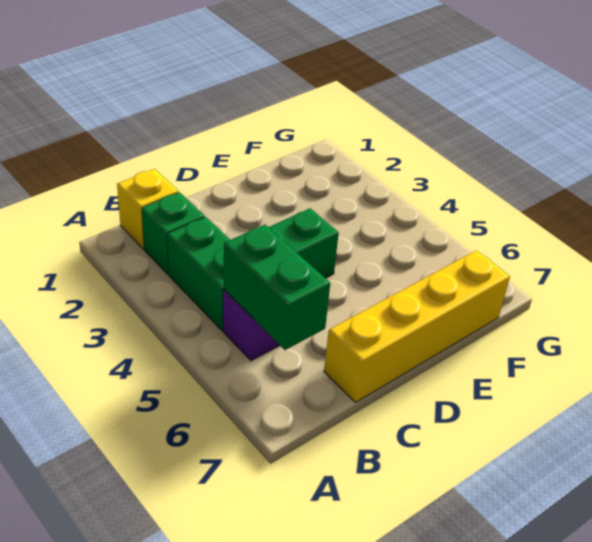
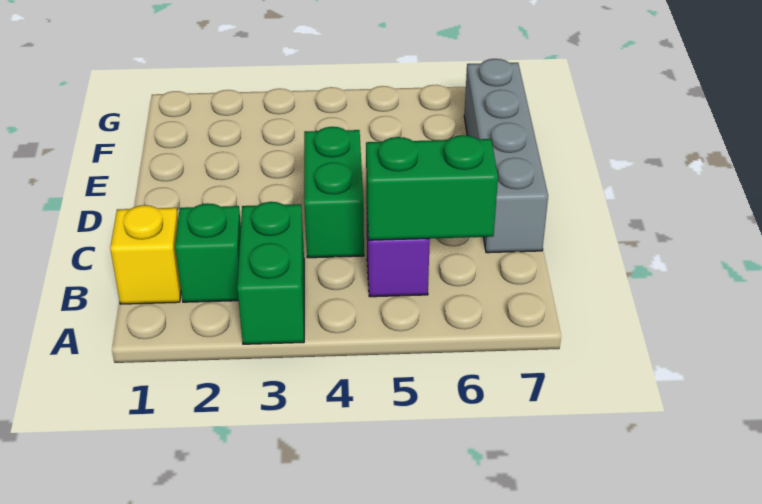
green brick B3:B4 level 1 -> green brick A3:B3 level 1
yellow brick C7:F7 level 1 -> grey brick C7:F7 level 1

